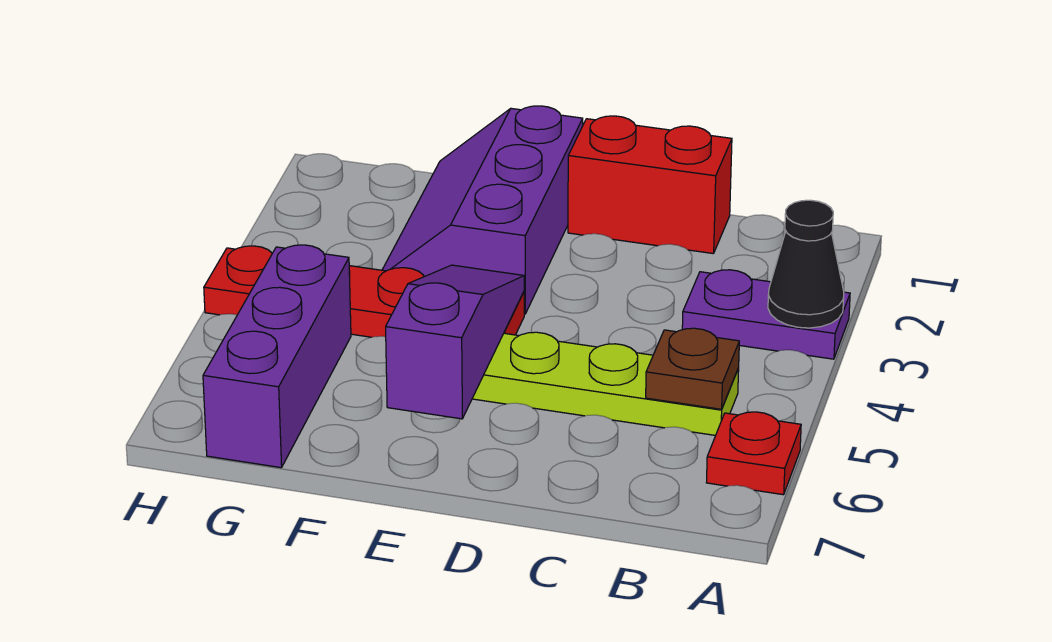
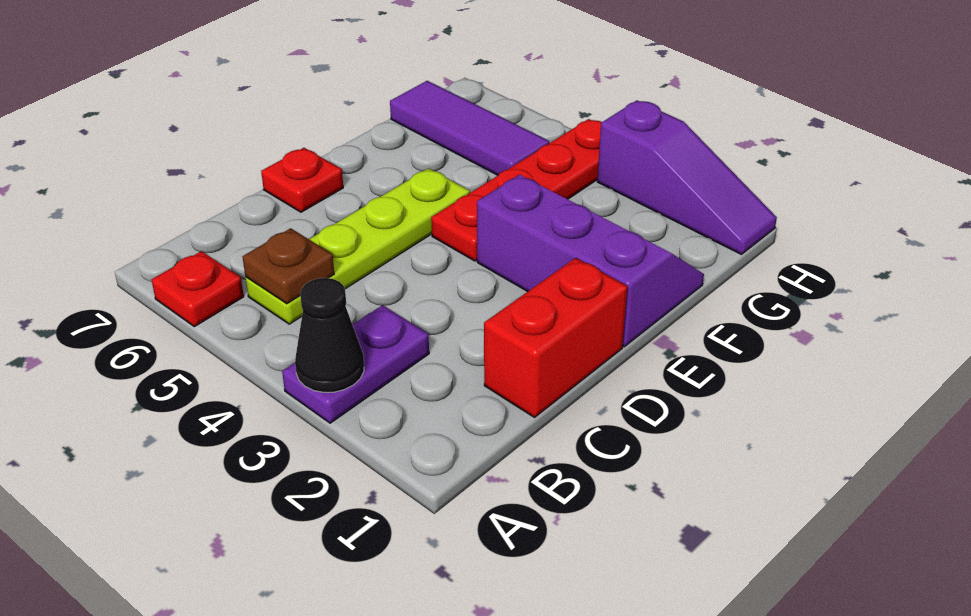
none -> red plate D7 level 1
purple slope E4:E6 level 2 top 6 -> purple slope H1:H3 level 1 top 3
purple brick G5:G7 level 1 -> purple tile G5:G7 level 1

